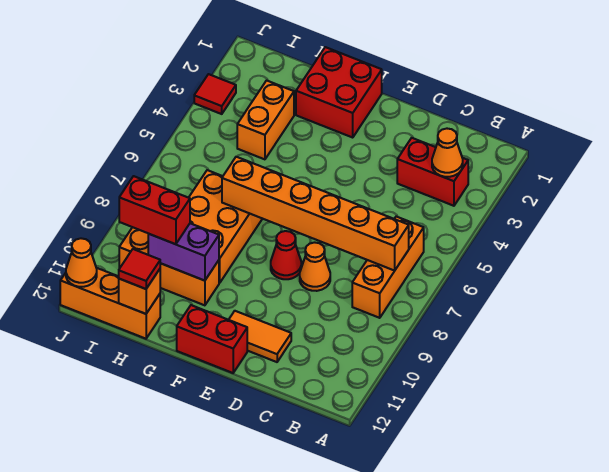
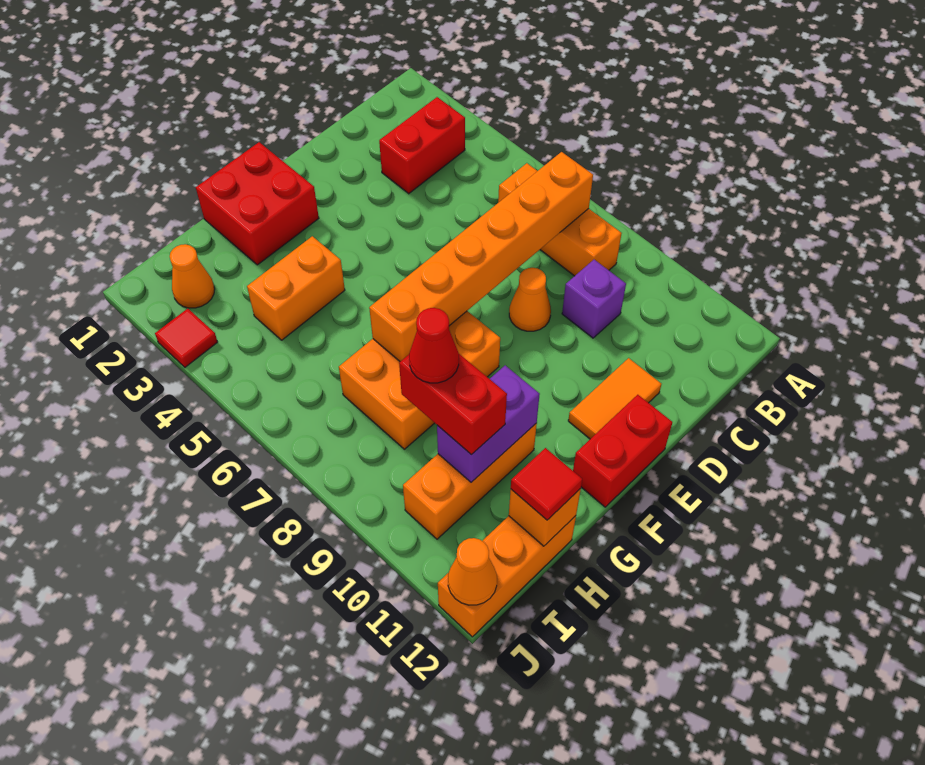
orange cone B3 level 2 -> orange cone I2 level 1
none -> purple brick C9 level 1
red cone E8 level 1 -> red cone H9 level 4
orange brick G7:H9 level 1 -> orange brick F7:H8 level 1
orange brick H3:H4 level 1 -> orange brick G4:H4 level 1
red brick H10:I10 level 3 -> red brick H9:H10 level 3

